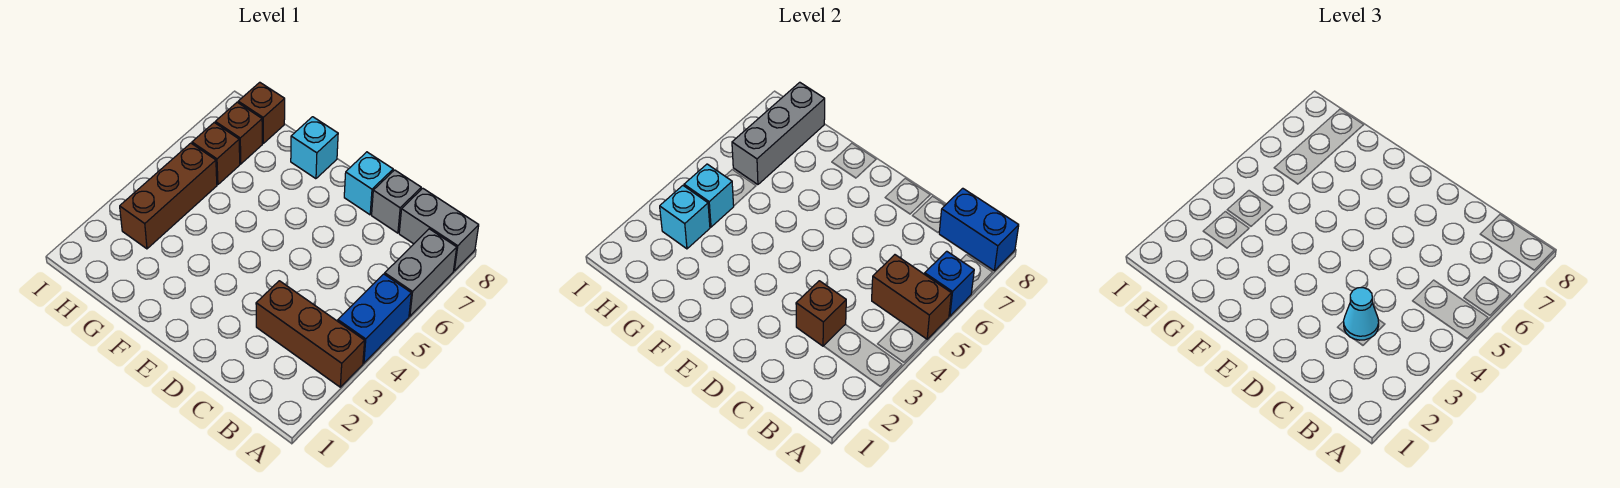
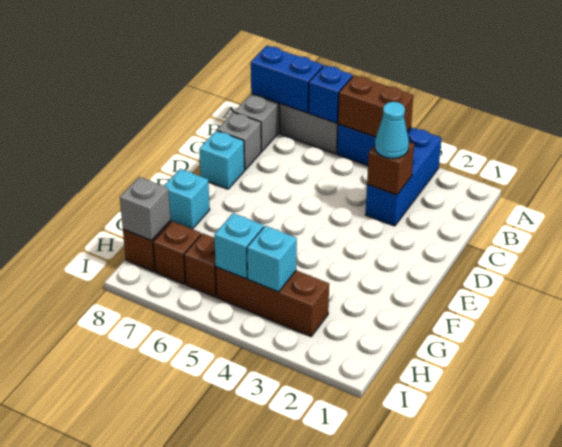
brown brick A3:C3 level 1 -> blue brick A3:C3 level 1
brown brick A5:B5 level 2 -> brown brick A4:A5 level 2
blue brick A8:B8 level 2 -> blue brick A7:A8 level 2
cyan brick H3 level 2 -> cyan brick H5 level 2
grey brick H6:H8 level 2 -> grey brick H8 level 2

